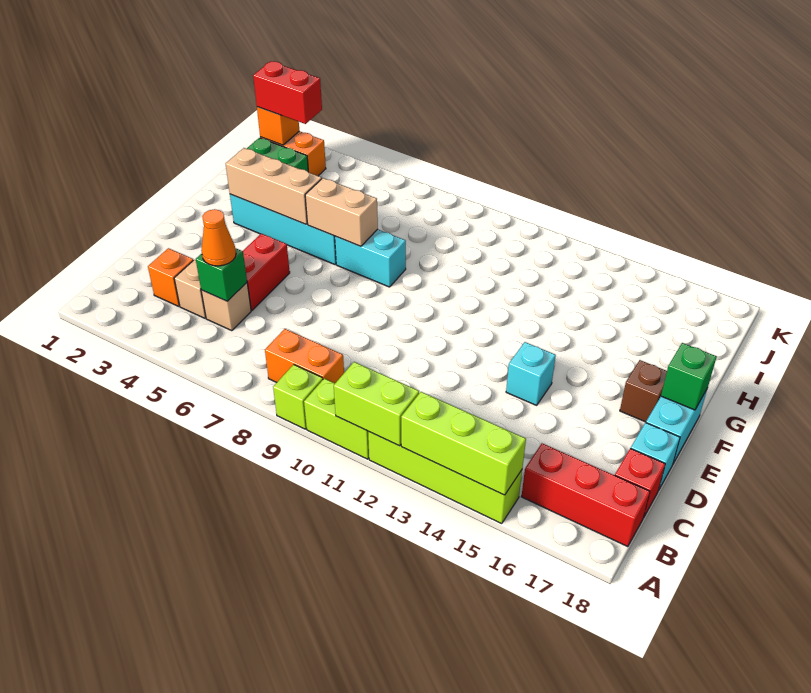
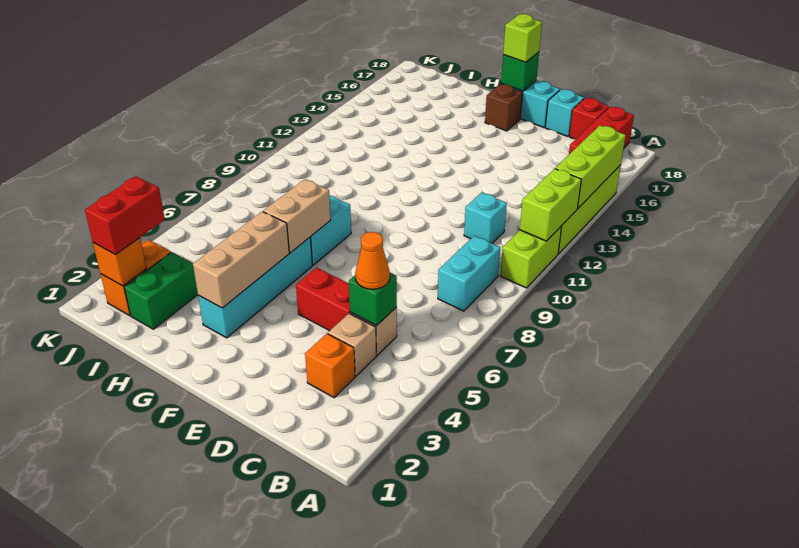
lime brick A9 level 1 -> lime brick F18 level 3
orange brick B8:B9 level 1 -> cyan brick B8:B9 level 1
cyan brick E14 level 1 -> cyan brick C11 level 1

